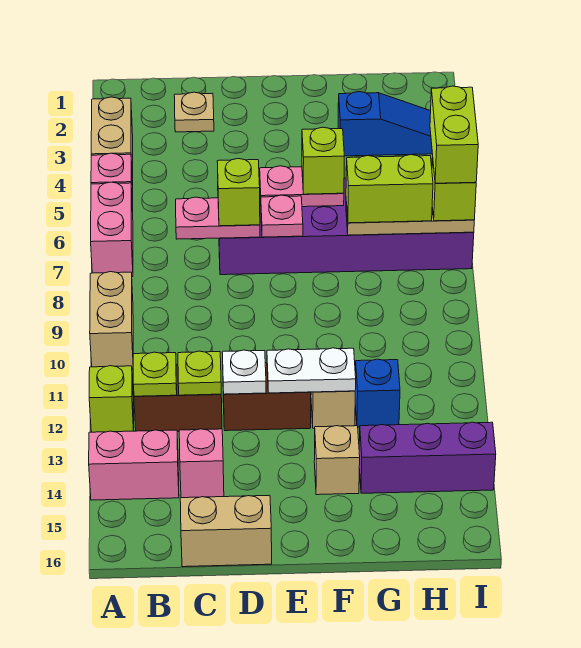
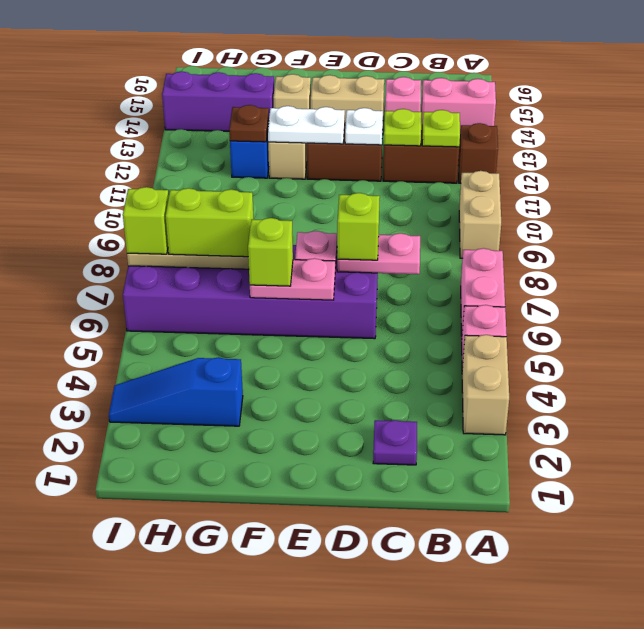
lime brick A12 level 1 -> brown brick A12 level 1
tan plate C2 level 1 -> purple plate C2 level 1
tan brick C16:D16 level 1 -> tan brick D14:E14 level 1
none -> brown plate G12 level 2
lime brick I6:I7 level 4 -> none

